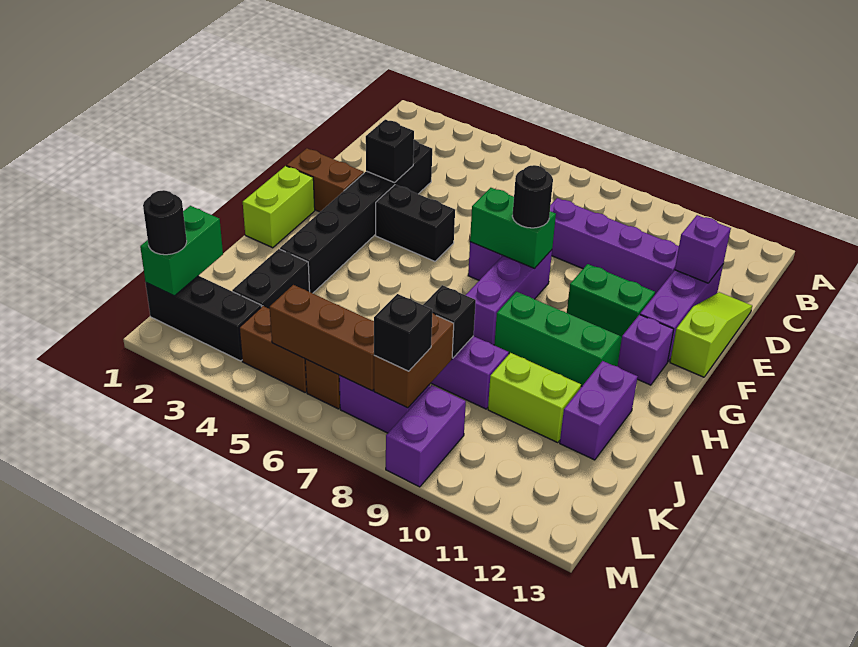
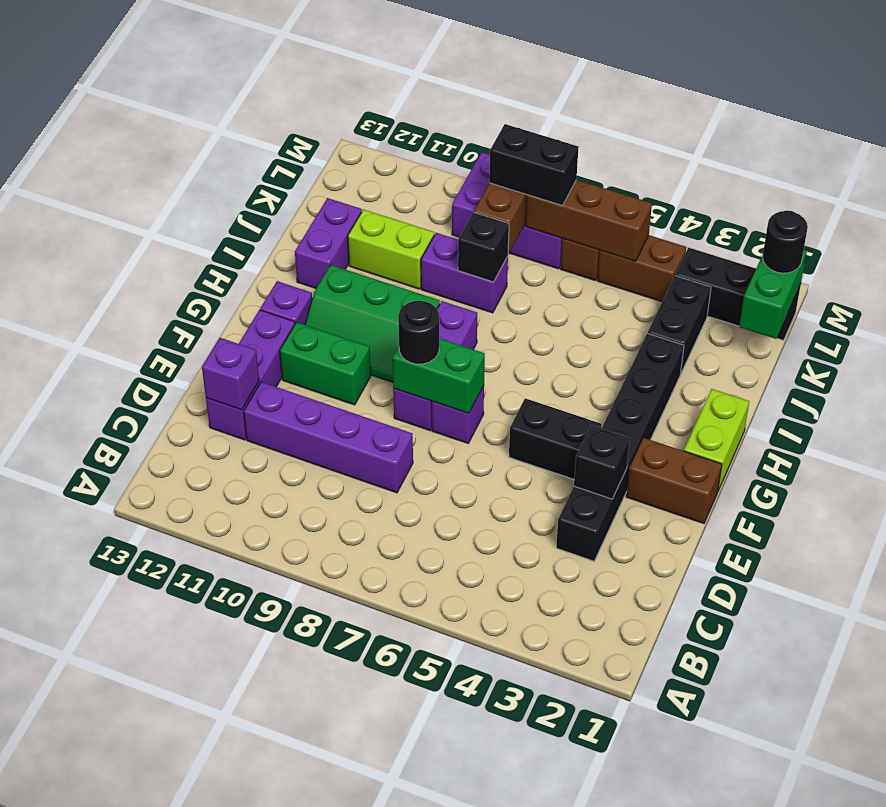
lime slope D13:F13 level 1 top F -> none
black brick L8 level 3 -> black brick L7:L8 level 3

